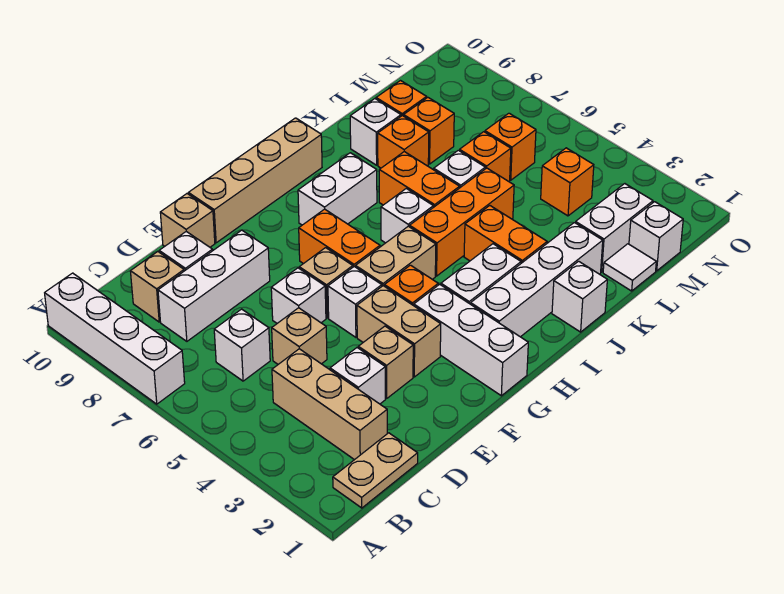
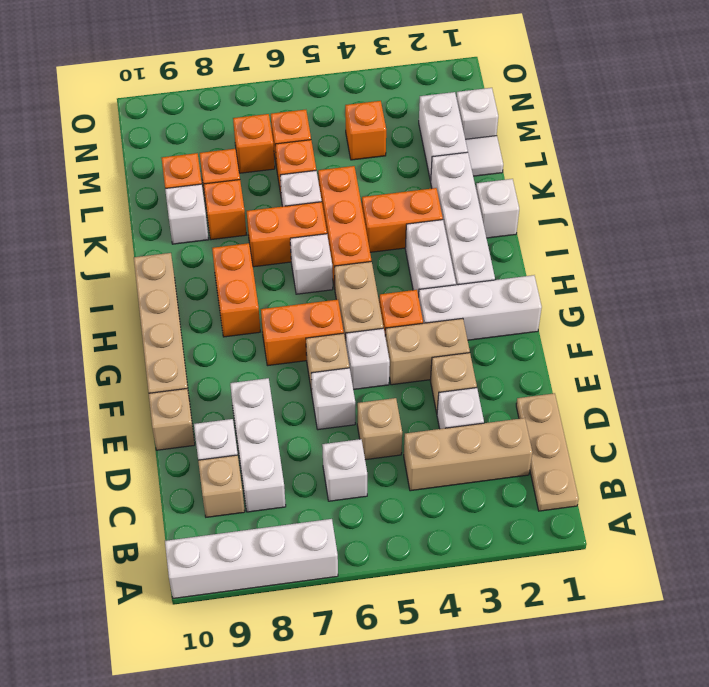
tan plate B1:C1 level 1 -> tan plate B1:D1 level 1
white brick H8:I8 level 1 -> orange brick H8:I8 level 1
none -> orange brick M7 level 1

